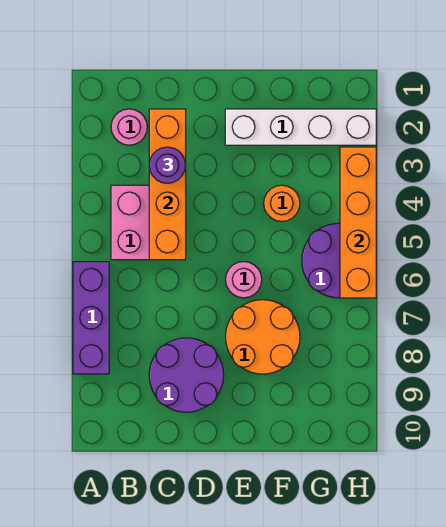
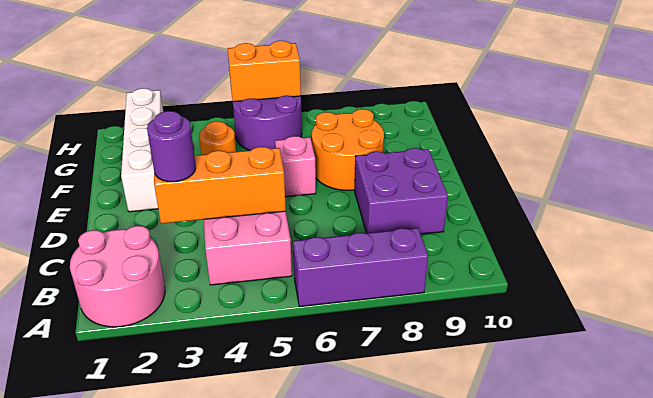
pink round brick B2 level 1 -> pink round brick A1:B2 level 1
orange brick C2:C5 level 2 -> orange brick C3:C5 level 2
purple round brick C8:D9 level 1 -> purple brick C8:D9 level 1
pink round brick E6 level 1 -> pink brick E6 level 1
orange brick H3:H6 level 2 -> orange brick H5:H6 level 2

